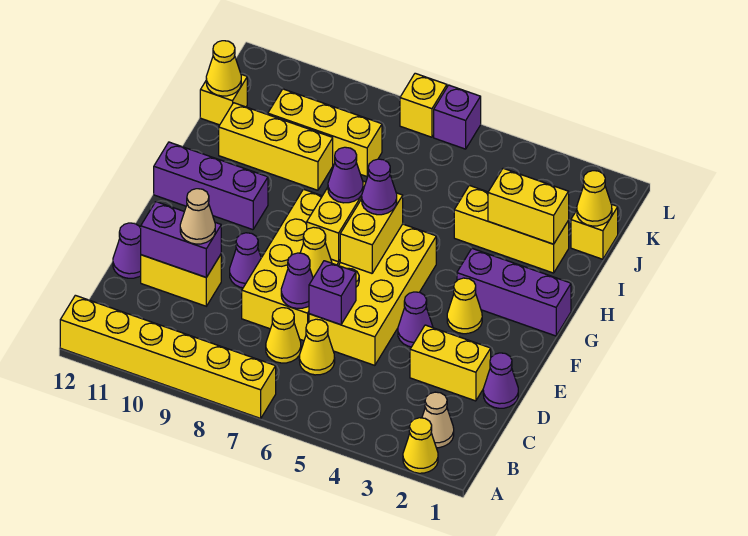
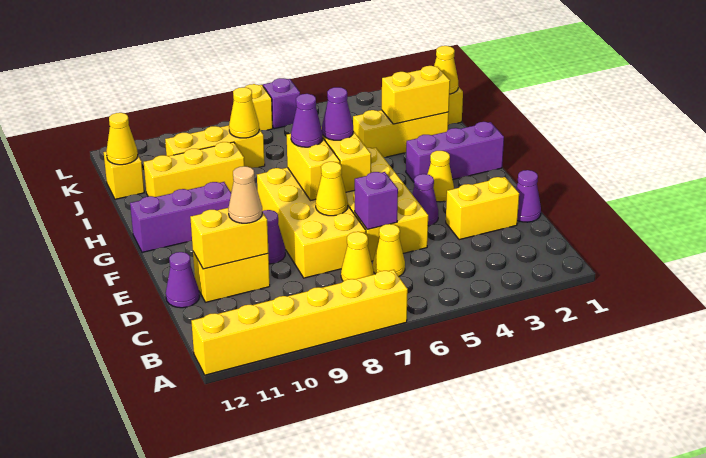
yellow cone A2 level 1 -> yellow cone J8 level 2
tan cone B2 level 1 -> none
purple cone D7 level 2 -> none
purple brick D10:D11 level 2 -> yellow brick D10:D11 level 2

